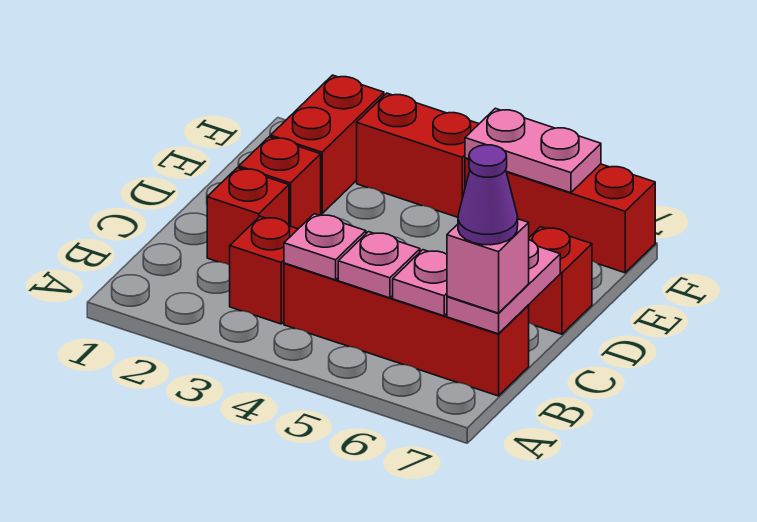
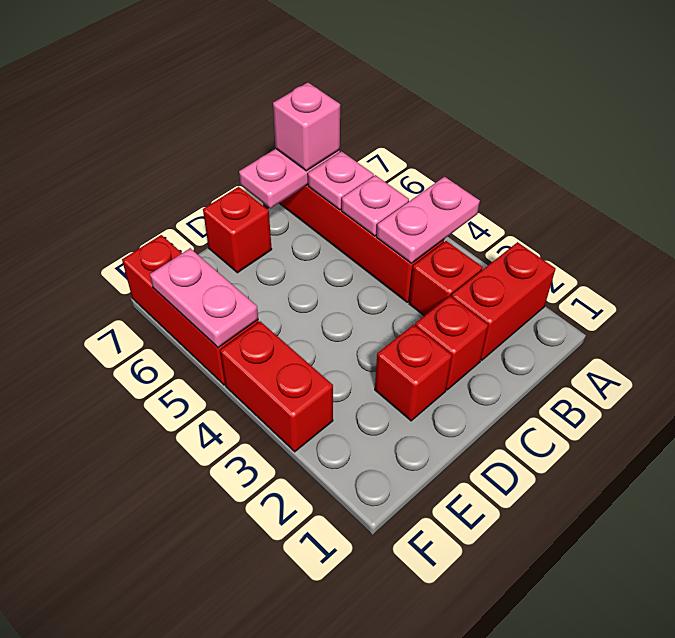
pink plate B4 level 2 -> pink plate A4:B4 level 2
purple cone B7 level 4 -> none
red brick E2:F2 level 1 -> red brick A2:B2 level 1

